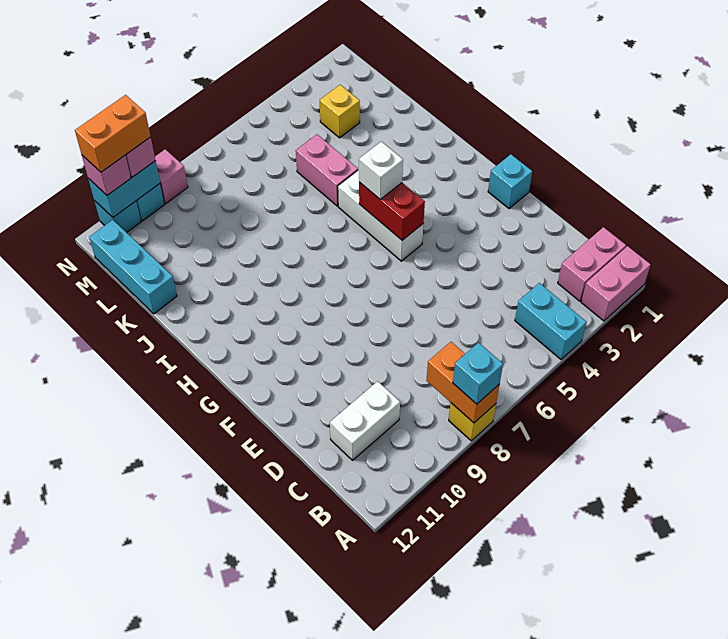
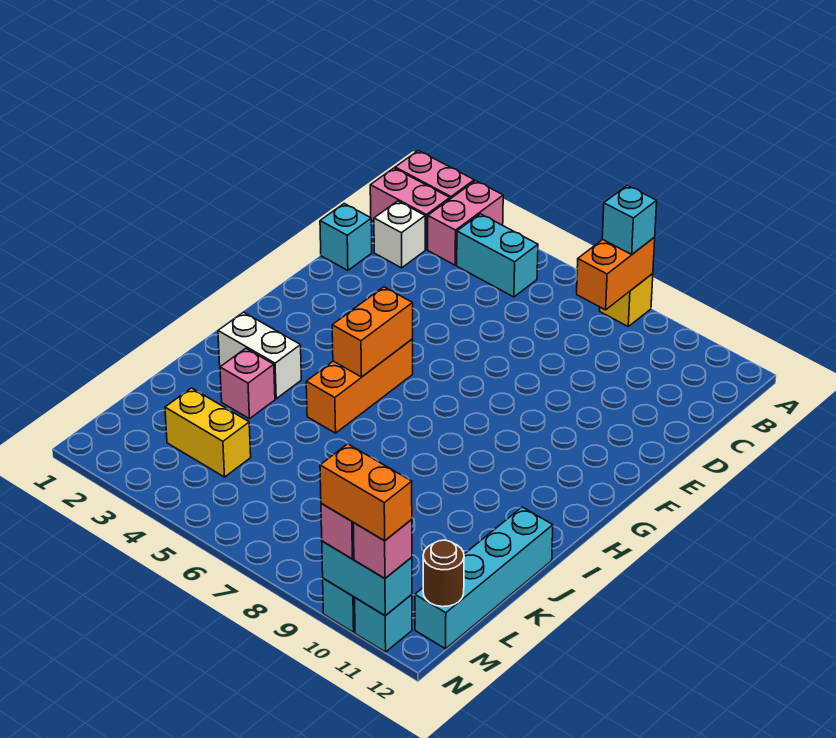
cyan brick A4:B4 level 1 -> cyan brick B4:B5 level 1
white brick C10:C11 level 1 -> white brick I2:I3 level 1
cyan brick F1 level 1 -> cyan brick D1 level 1
white brick G5:I5 level 1 -> orange brick G5:I5 level 1
red brick G5:H5 level 2 -> orange brick G5:H5 level 2
white brick H5 level 3 -> white brick C2 level 1
pink brick J5:K5 level 1 -> pink brick A3:B3 level 1
cyan brick K12:M12 level 1 -> cyan brick J12:M12 level 1
yellow brick L3 level 1 -> yellow brick L3:L4 level 1
none -> brown round brick M12 level 2
pink brick N9 level 1 -> pink brick J3 level 1

